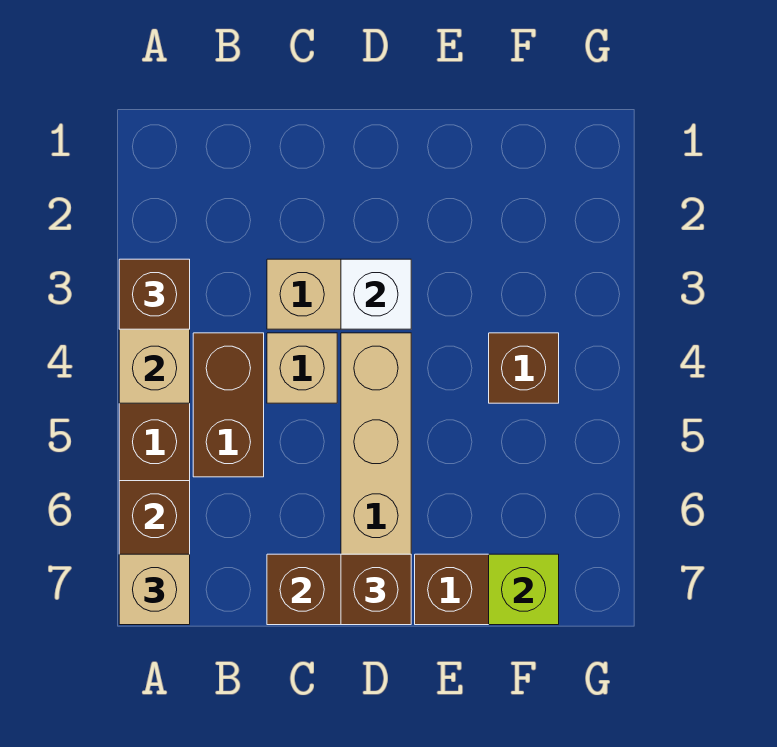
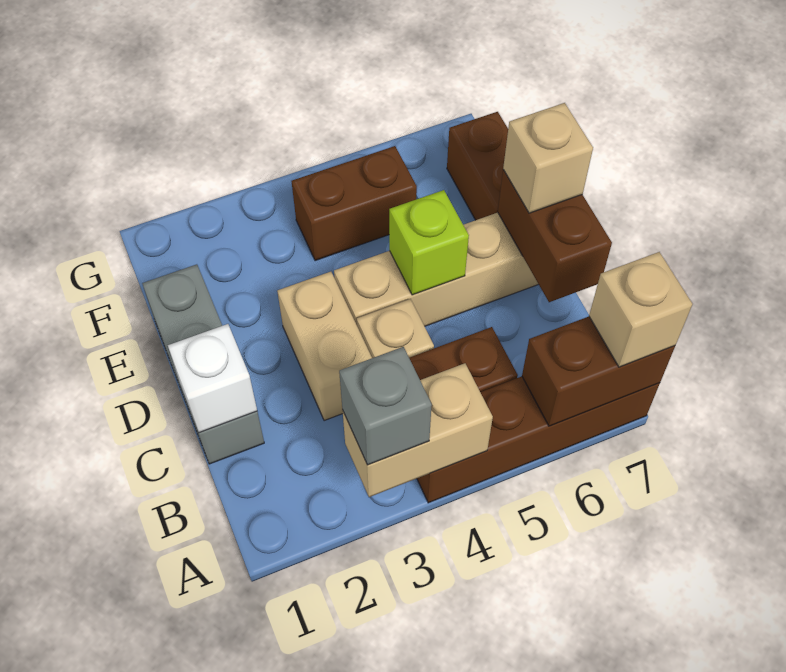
brown brick A3 level 3 -> grey brick A3 level 3
none -> grey brick C1:E1 level 1
white brick D3 level 2 -> white brick C1 level 2
brown brick D7 level 3 -> tan brick D7 level 3
brown brick F4 level 1 -> brown brick F4:F5 level 1
lime brick F7 level 2 -> lime brick D5 level 2

